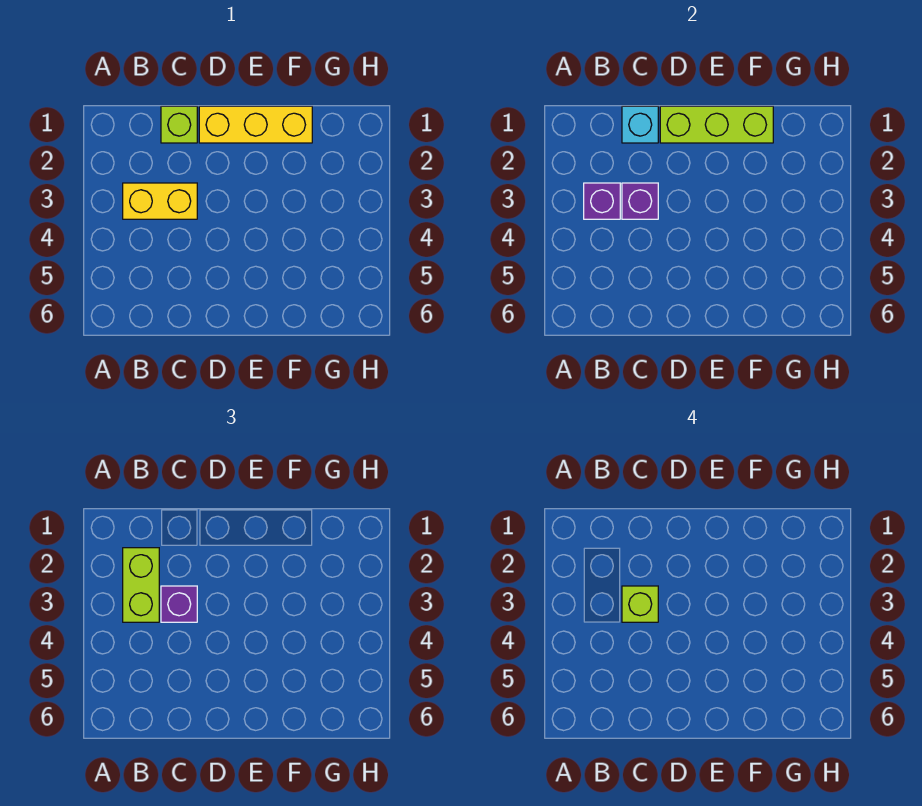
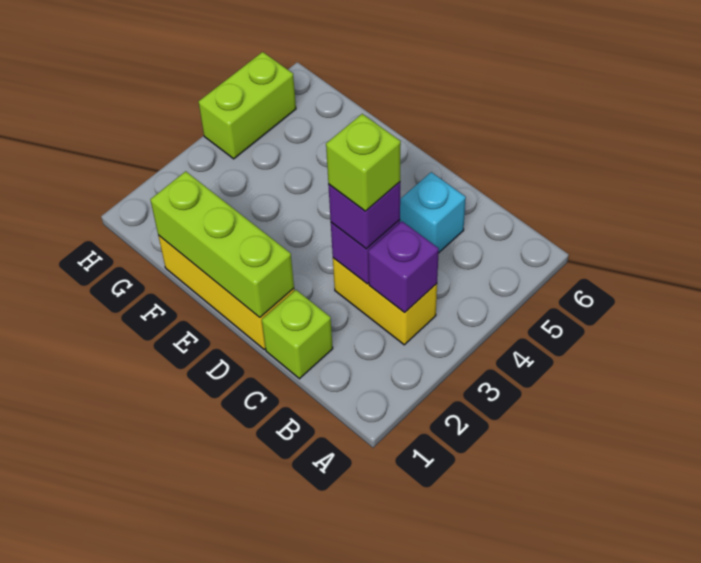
lime brick B2:B3 level 3 -> lime brick H4:H5 level 1
cyan brick C1 level 2 -> cyan brick C5 level 1

